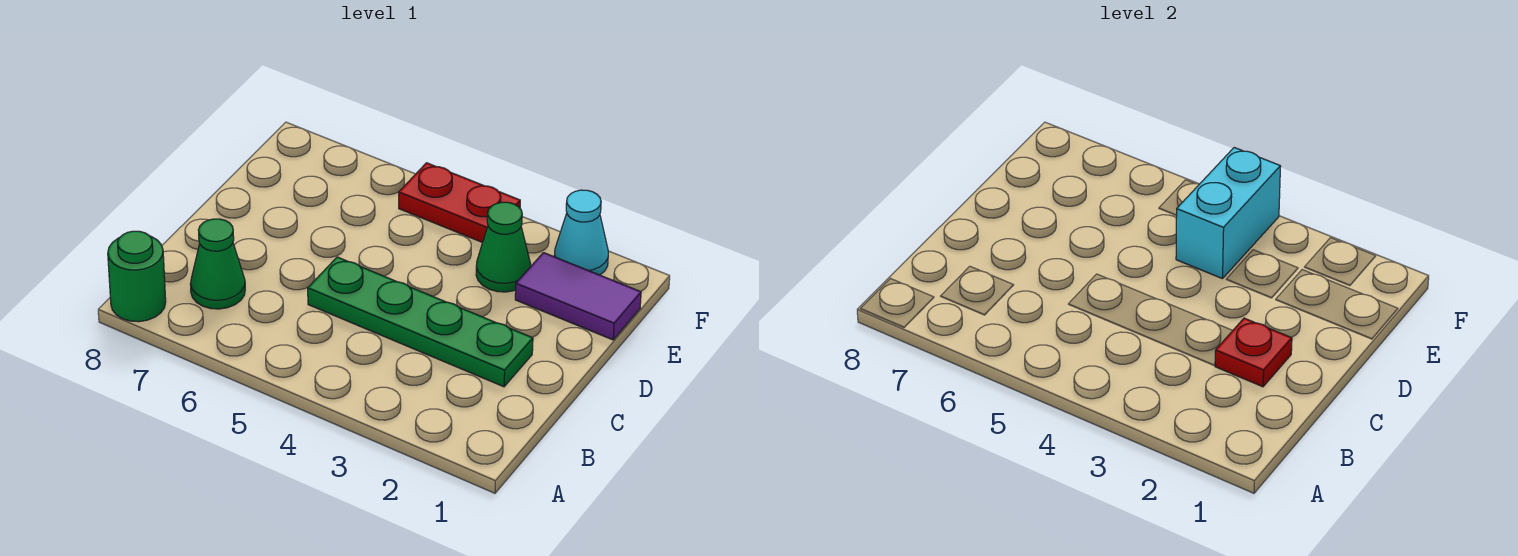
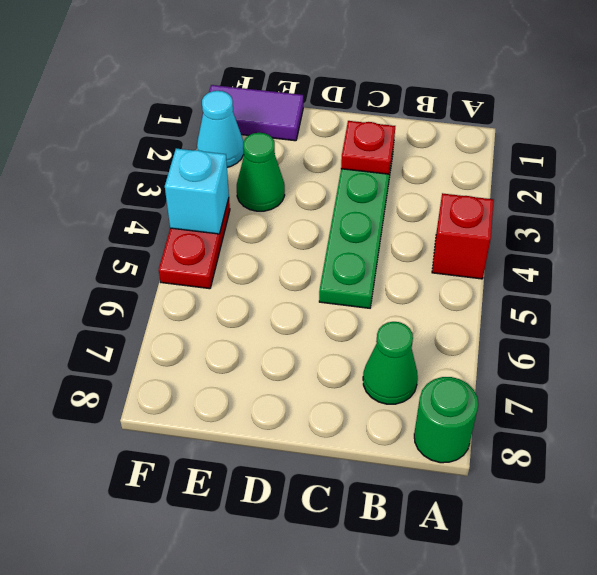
none -> red brick A4 level 1
purple tile E1:E2 level 1 -> purple tile E1:F1 level 1
cyan brick E4:F4 level 2 -> cyan brick F4 level 2

